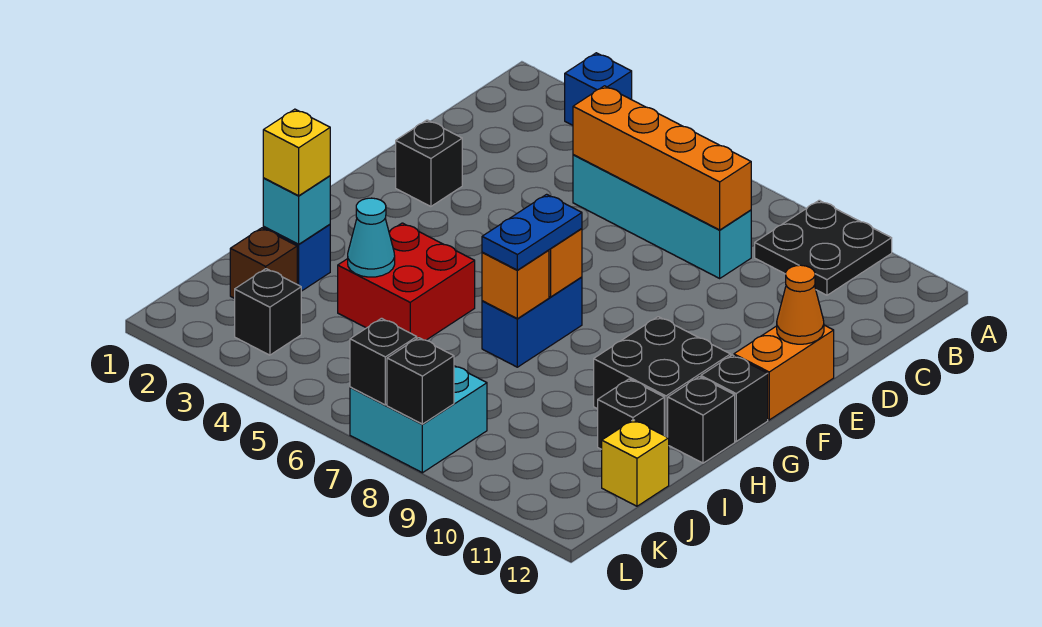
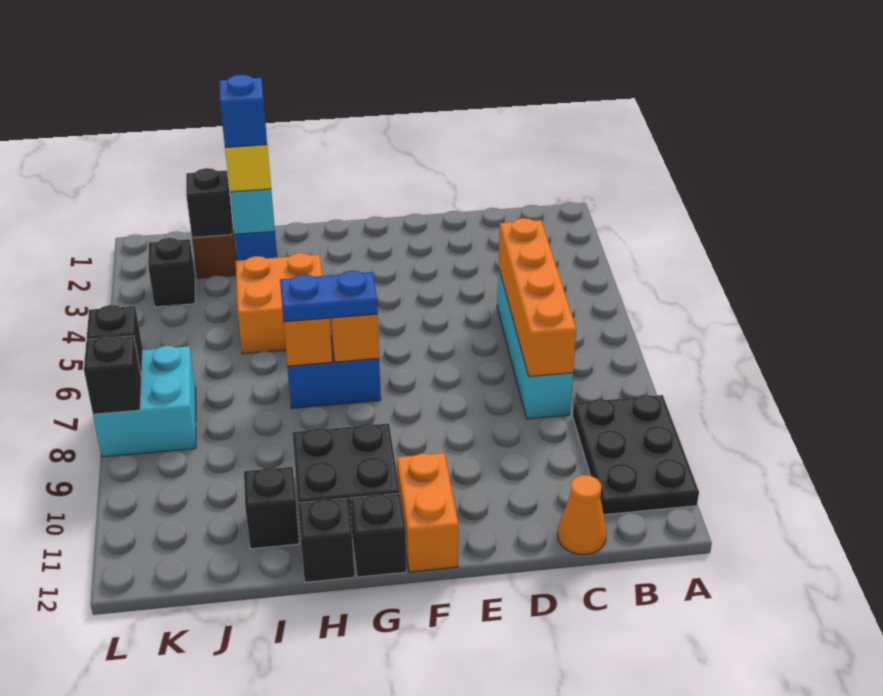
blue brick A3 level 1 -> blue brick I2 level 4
black plate A9:B10 level 1 -> black plate A9:B11 level 1
black brick E2 level 1 -> black brick J2 level 2
orange brick E12:F12 level 1 -> orange brick F11:F12 level 1
orange cone E12 level 2 -> orange cone C12 level 1
red brick H4:I5 level 1 -> orange brick H4:I5 level 1
cyan cone I4 level 2 -> none
yellow brick J12 level 1 -> none

